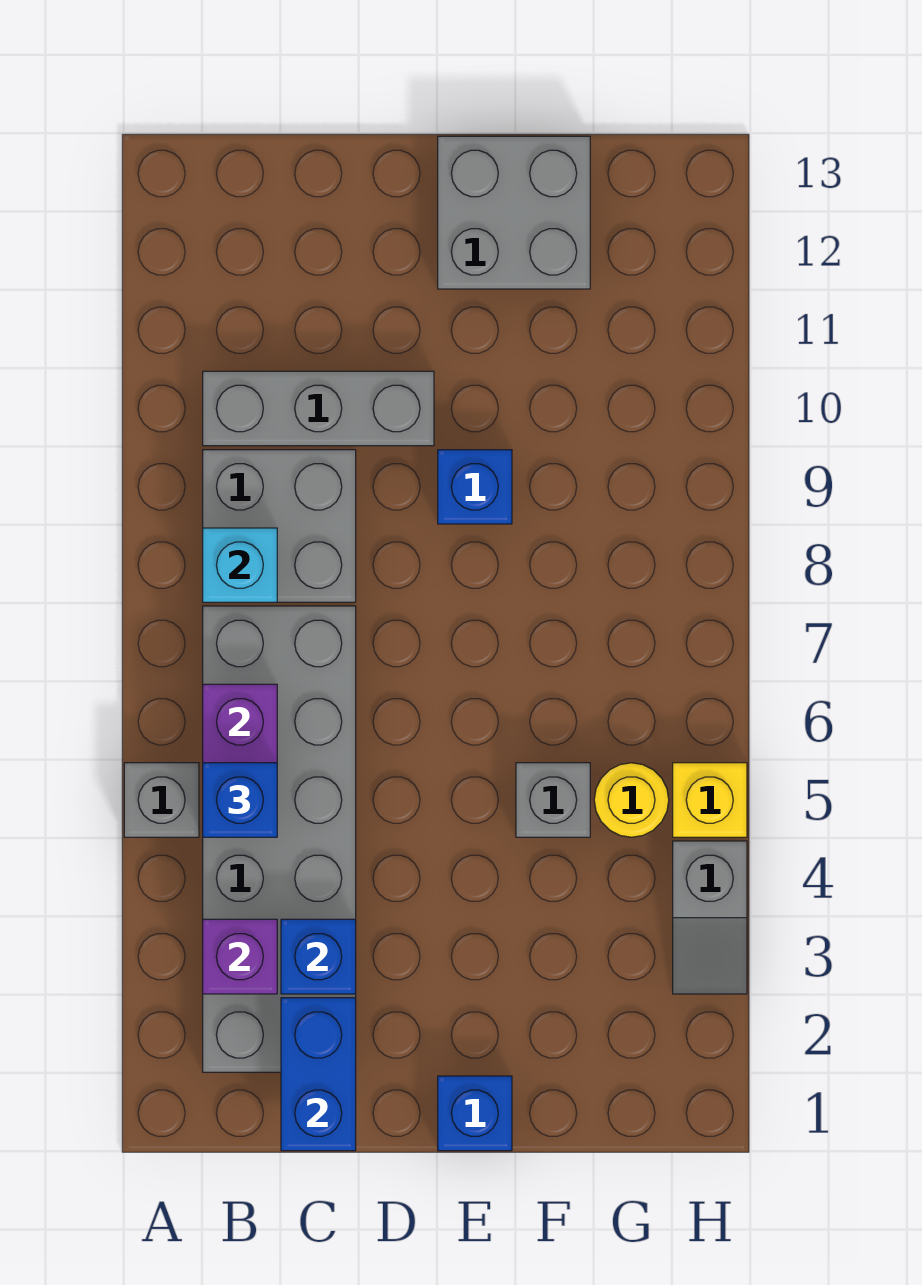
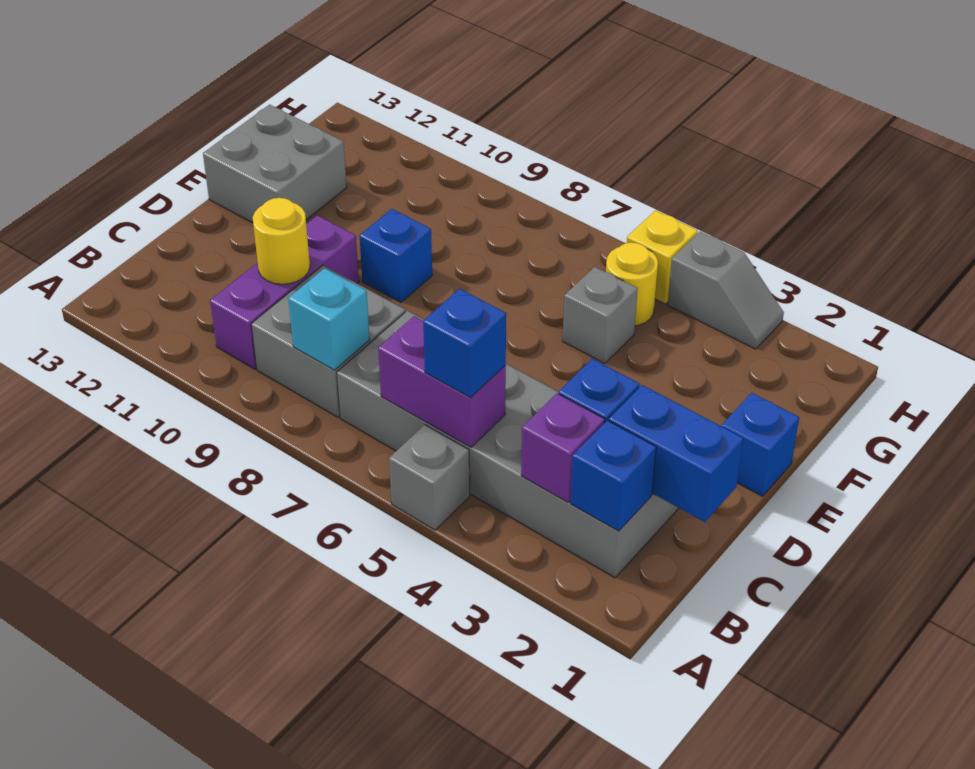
none -> blue brick B2 level 2
grey brick B10:D10 level 1 -> purple brick B10:D10 level 1
none -> yellow round brick C10 level 2

